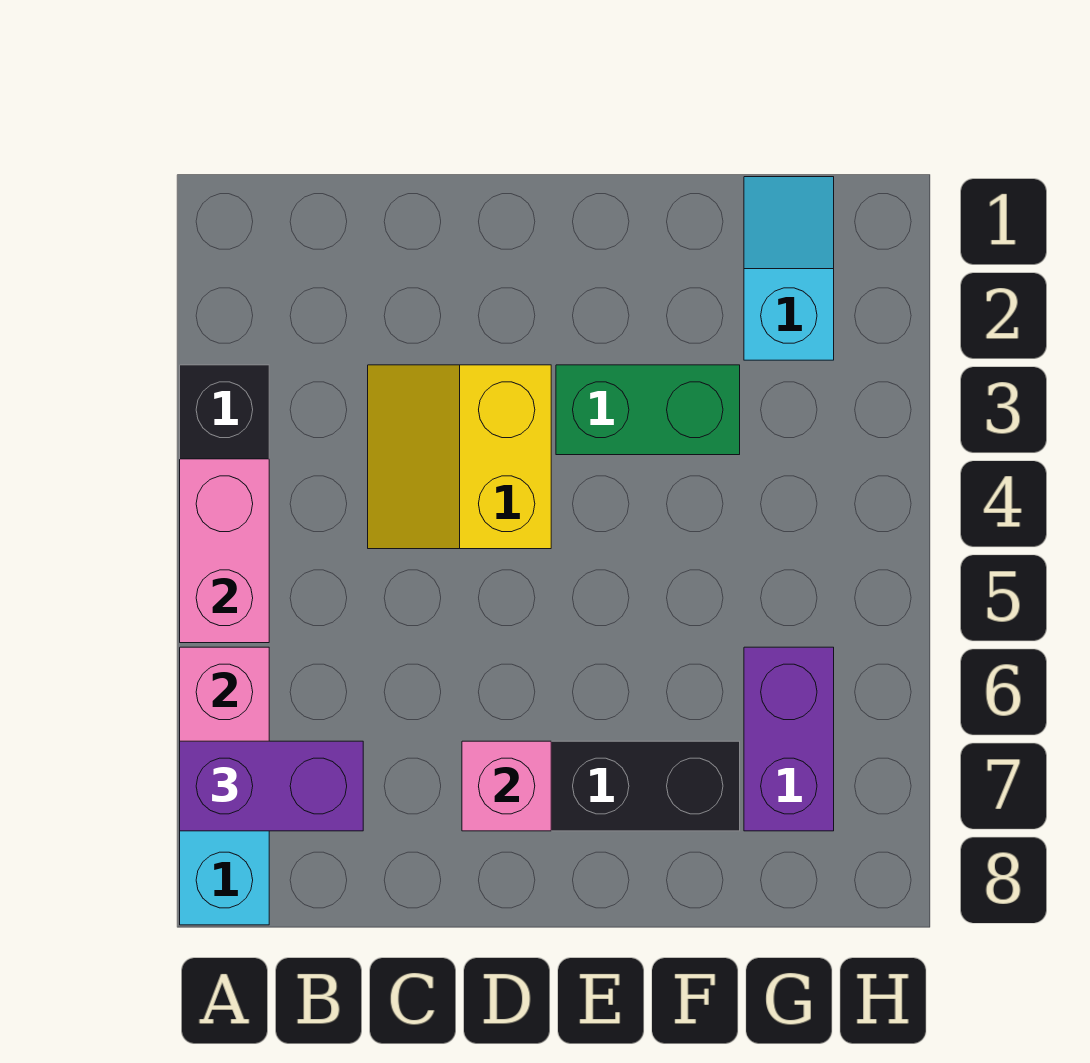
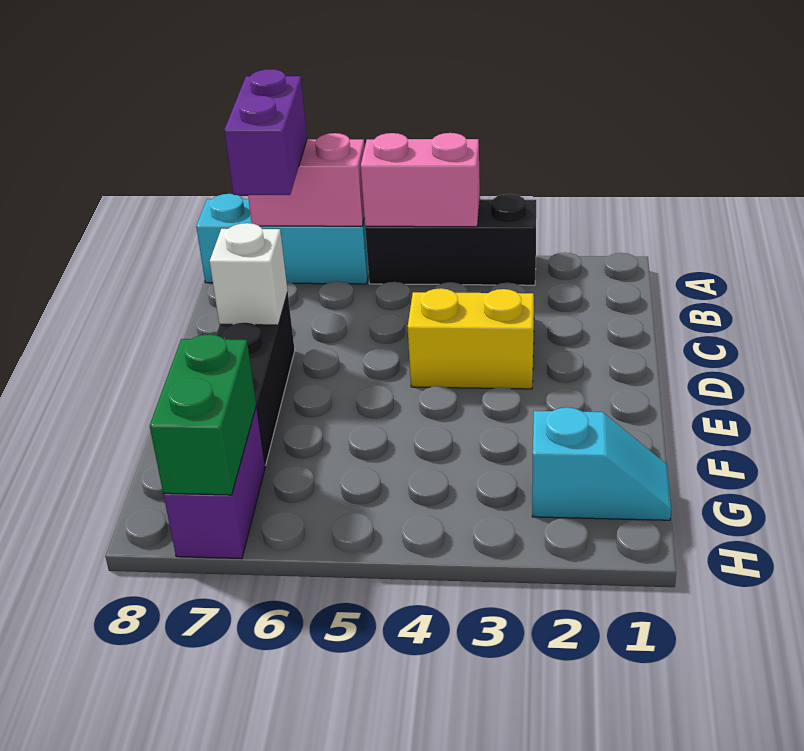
pink brick D7 level 2 -> white brick D7 level 2
green brick E3:F3 level 1 -> green brick G7:H7 level 2
purple brick G6:G7 level 1 -> purple brick G7:H7 level 1

